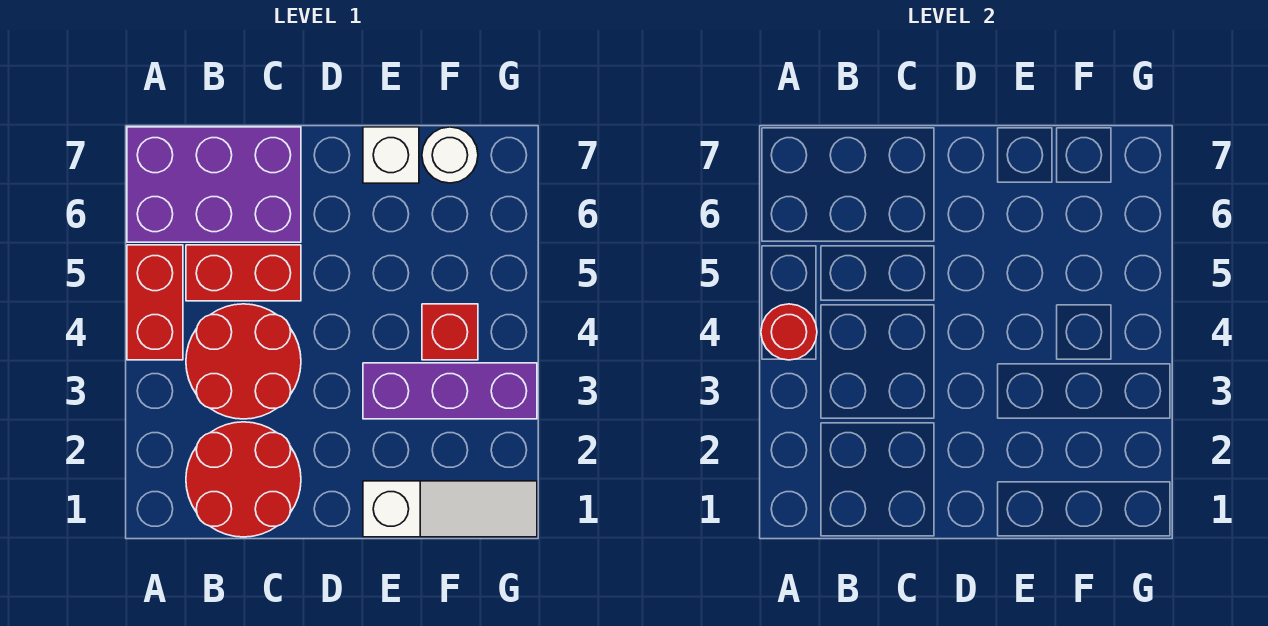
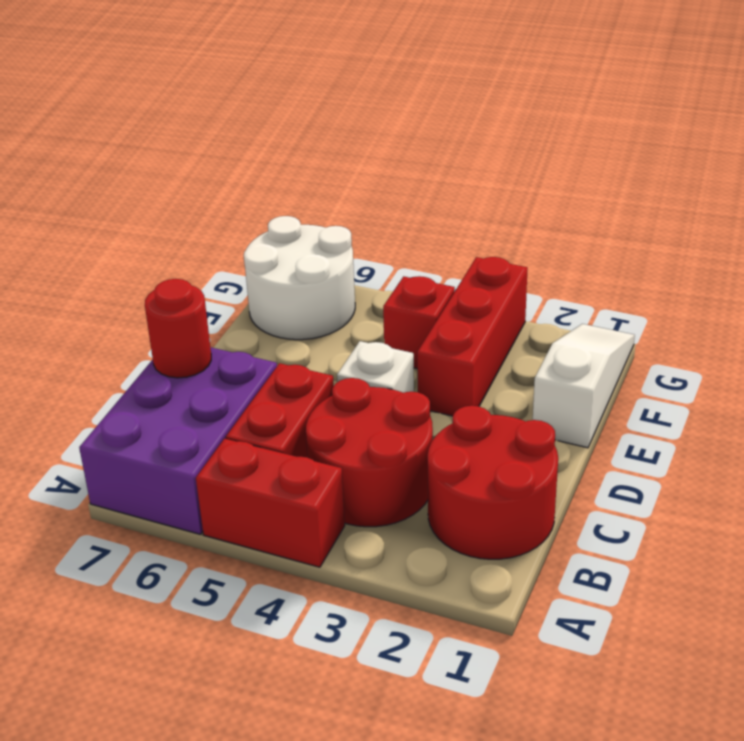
red round brick A4 level 2 -> red round brick C7 level 2
purple brick E3:G3 level 1 -> red brick E3:G3 level 1
white brick E7 level 1 -> white brick D4 level 1
white round brick F7 level 1 -> white round brick F6:G7 level 1

